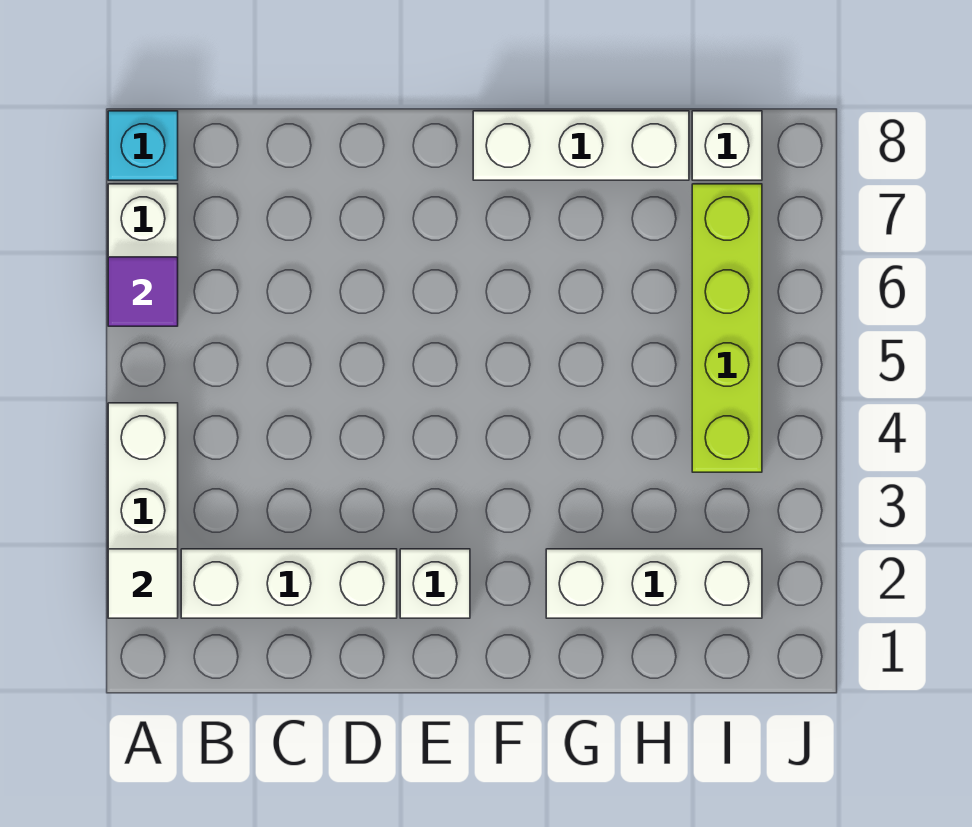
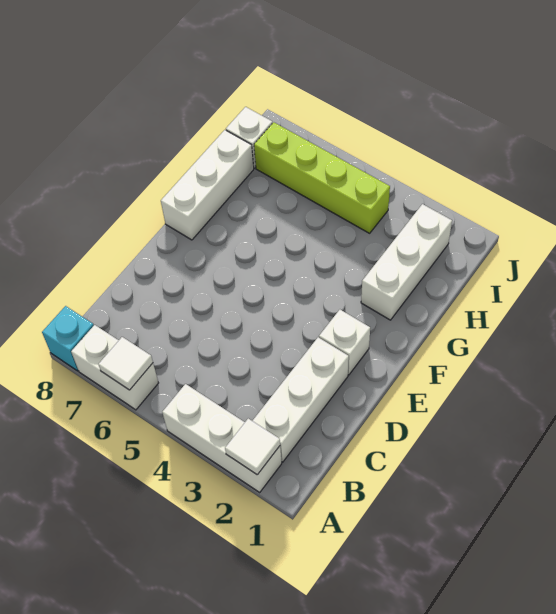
purple tile A6 level 2 -> white tile A6 level 2

